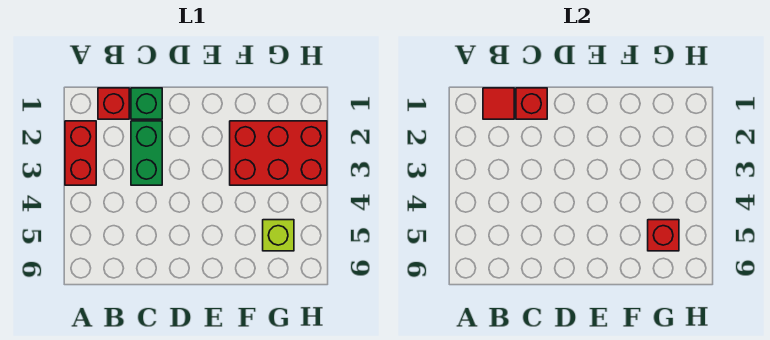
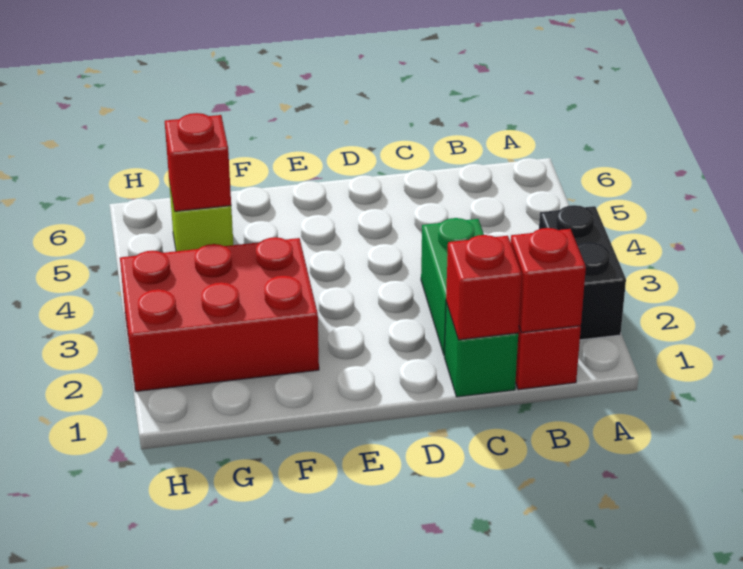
red brick A2:A3 level 1 -> black brick A2:A3 level 1
red tile B1 level 2 -> red brick B1 level 2

